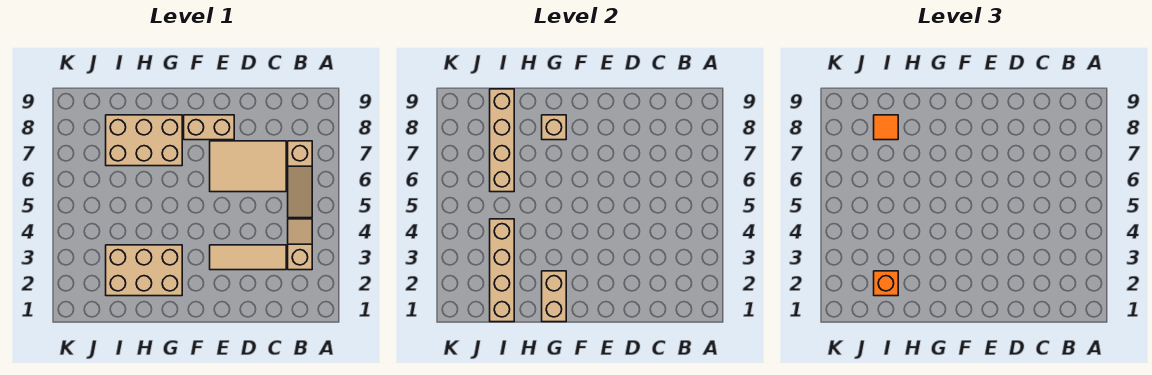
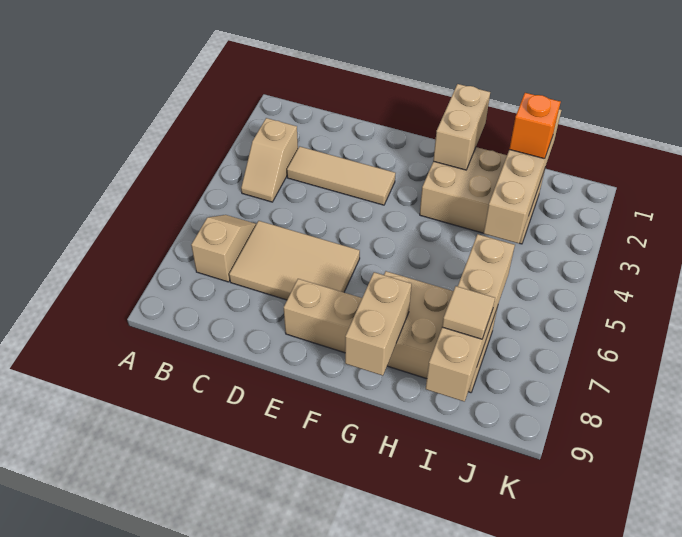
tan slope B5:B7 level 1 top 7 -> tan slope B6:B7 level 1 top 7
tan brick G8 level 2 -> tan brick G8:G9 level 2
orange tile I8 level 3 -> tan tile I8 level 3

